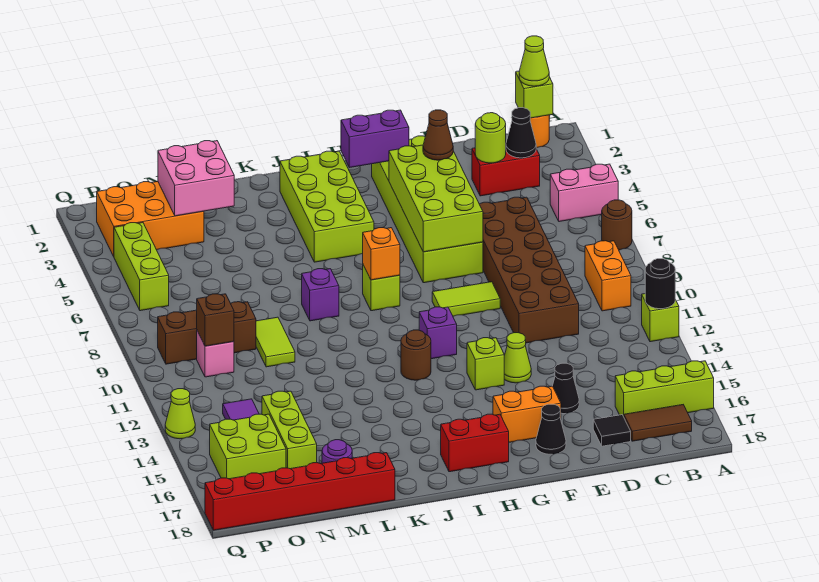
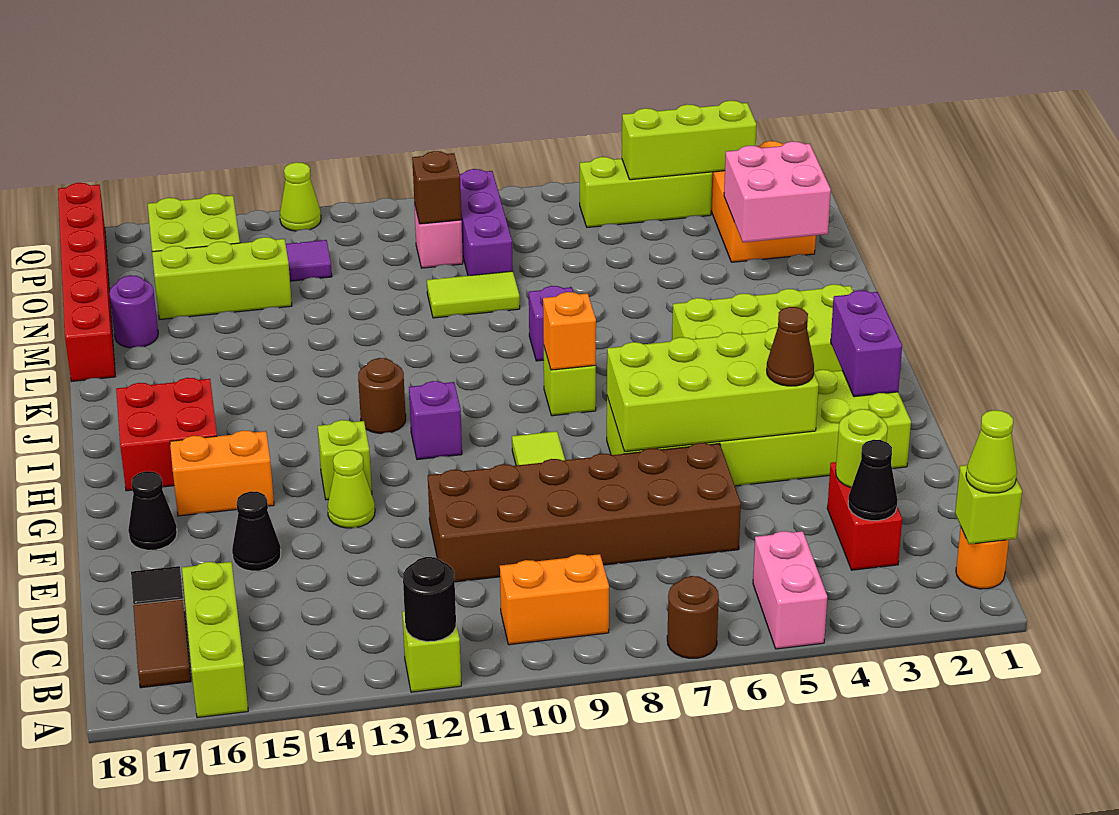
orange brick F16:G16 level 1 -> orange brick G15:G16 level 1
red brick H17:I17 level 1 -> red brick H16:I17 level 1
brown brick N9:P9 level 1 -> purple brick N9:P9 level 1
none -> lime brick P3:P5 level 2

